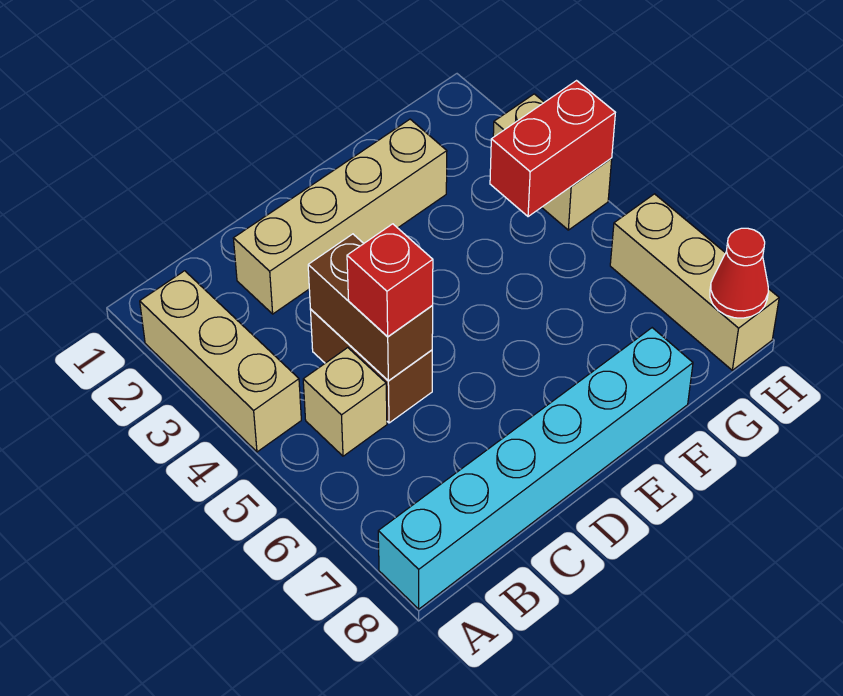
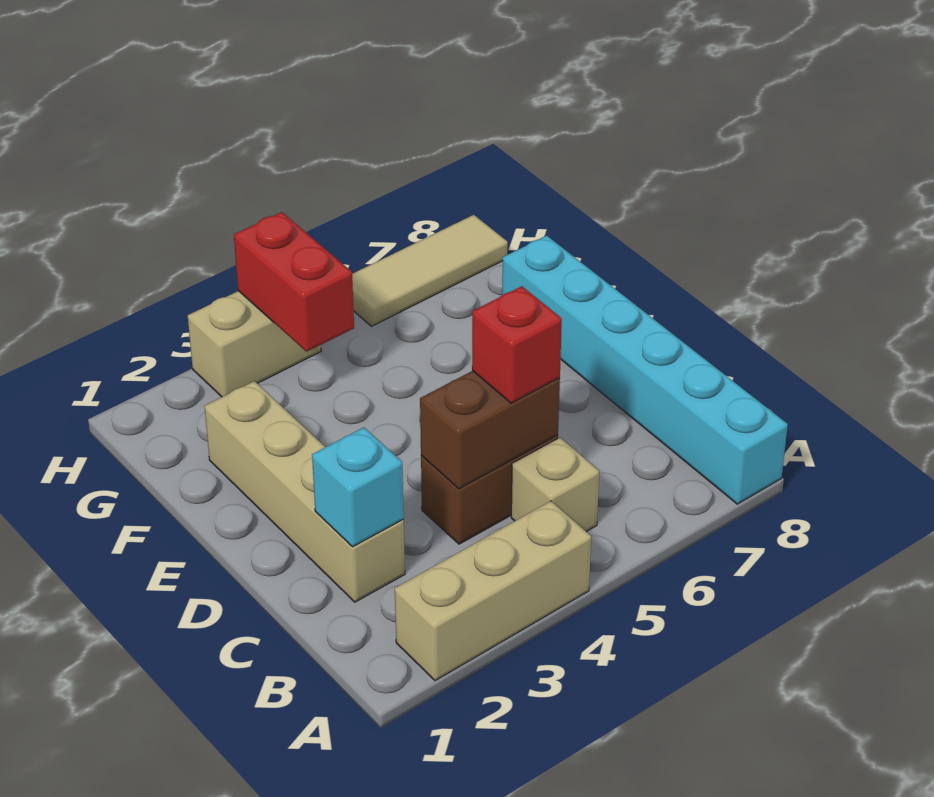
none -> cyan brick C2 level 2
tan brick H6:H8 level 1 -> tan tile H6:H8 level 1
red cone H8 level 2 -> none

